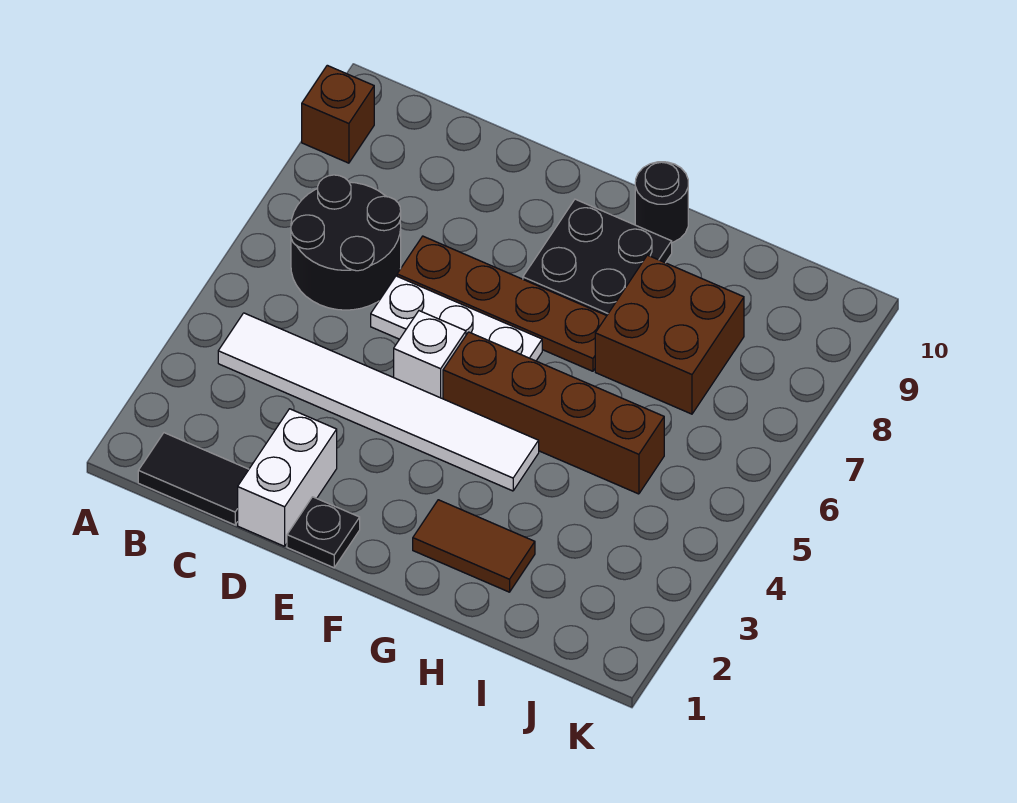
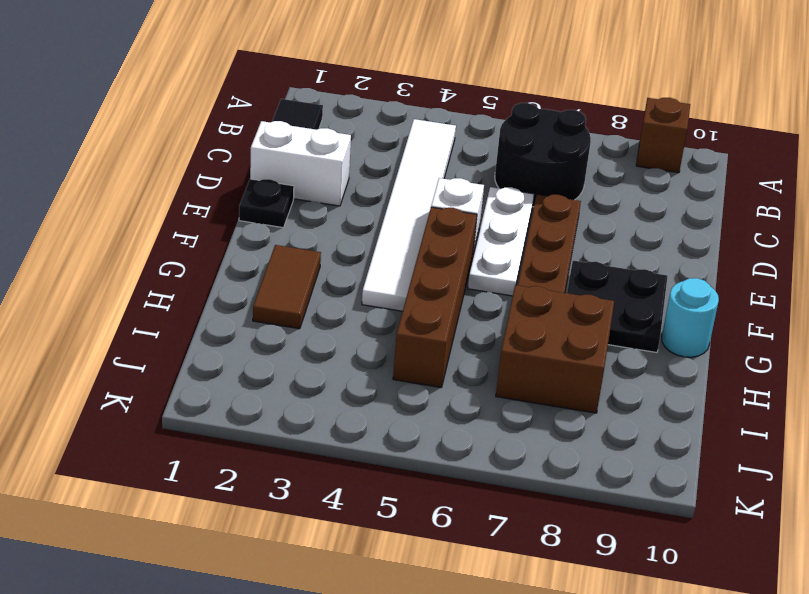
black round brick G10 level 1 -> cyan round brick G10 level 1

